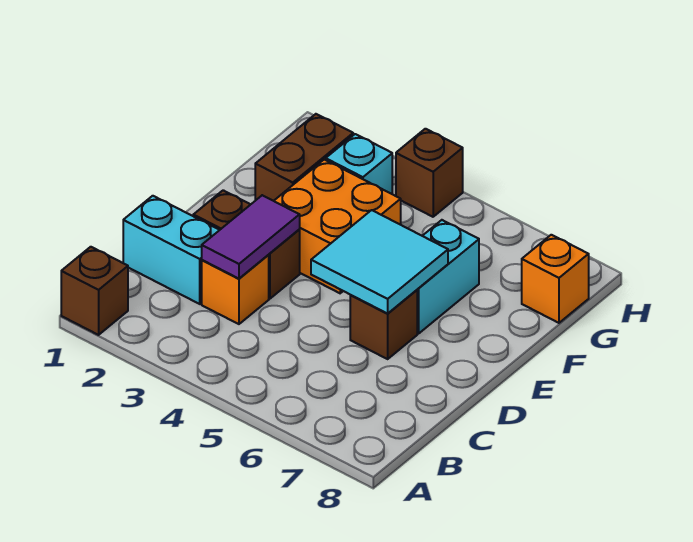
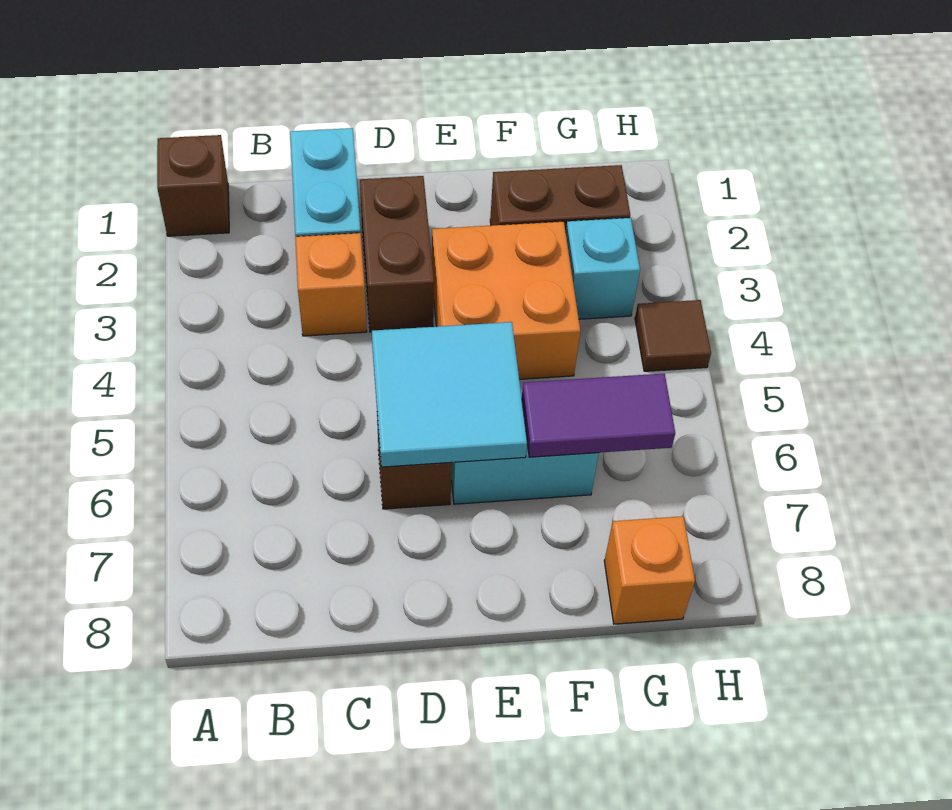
purple tile C3:D3 level 2 -> purple tile F6:G6 level 2
brown brick H4 level 1 -> brown tile H4 level 1

